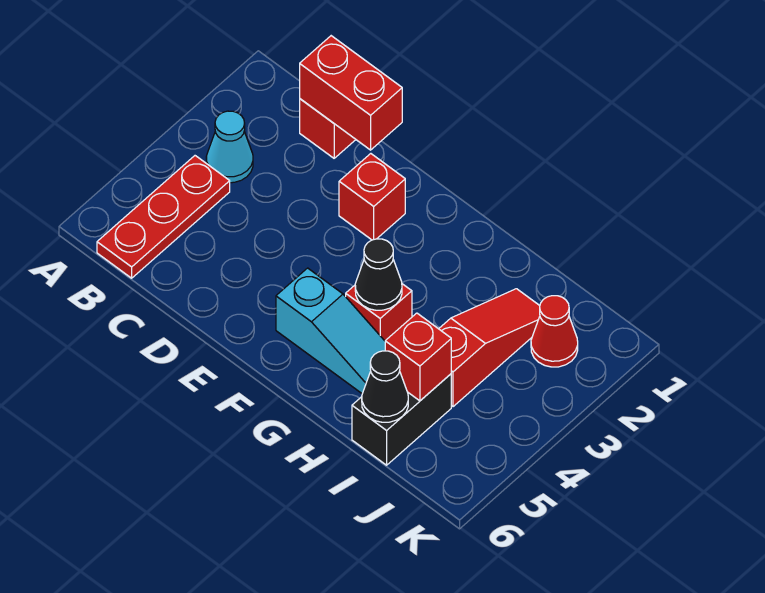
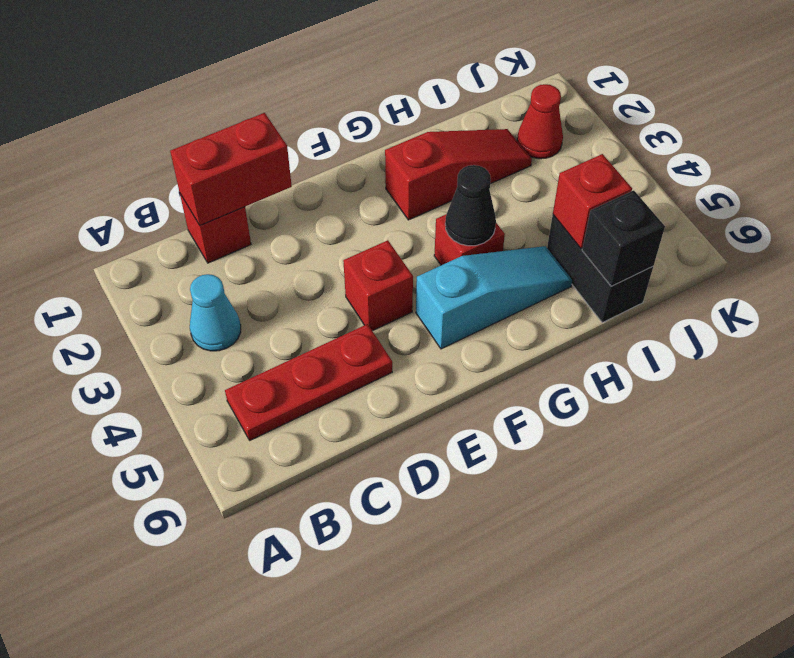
red plate B4:B6 level 1 -> red plate B5:D5 level 1
red brick E2 level 1 -> red brick E4 level 1
red slope I2:I4 level 1 top 4 -> red slope G2:I2 level 1 top G
black cone I6 level 2 -> black brick I6 level 2

